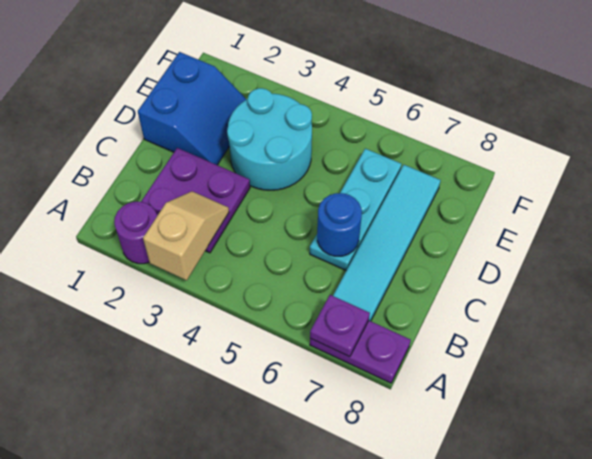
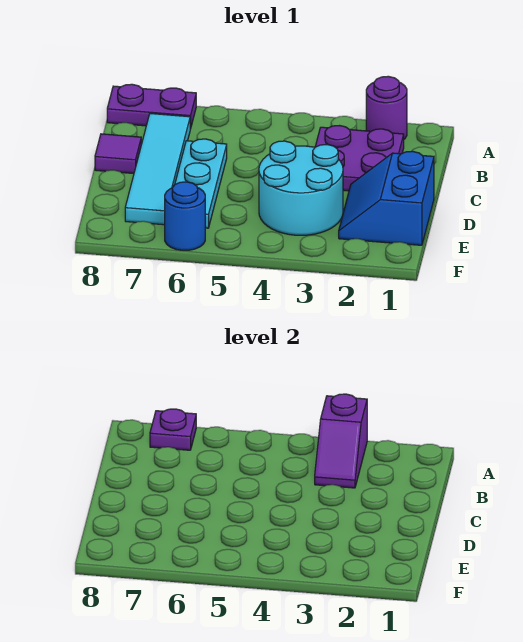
tan slope A3:B3 level 2 top A -> purple slope A3:B3 level 2 top A
blue round brick C6 level 2 -> blue round brick F6 level 1
none -> purple tile C8 level 1

